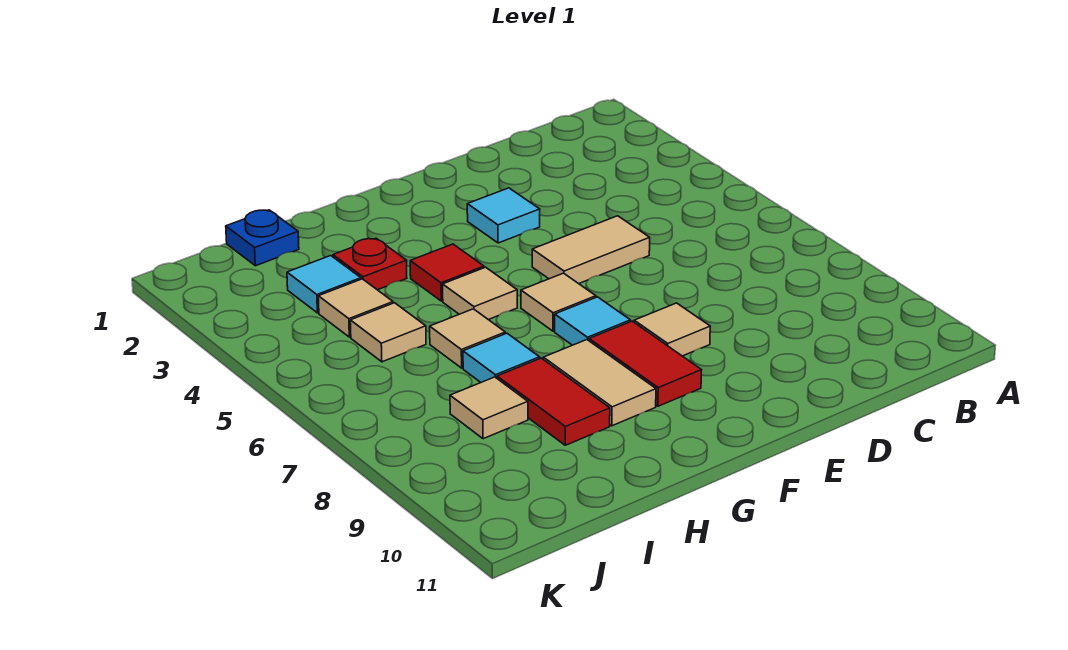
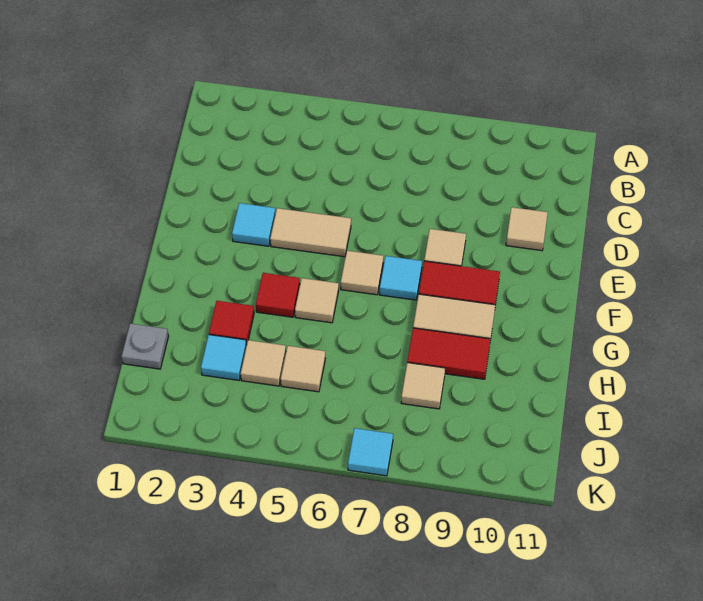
tan tile D5:E5 level 1 -> tan tile E4:E5 level 1
red plate H3 level 1 -> red tile H3 level 1
tan tile H6 level 1 -> tan tile D10 level 1
cyan tile H7 level 1 -> cyan tile K7 level 1
blue plate I1 level 1 -> grey plate I1 level 1

